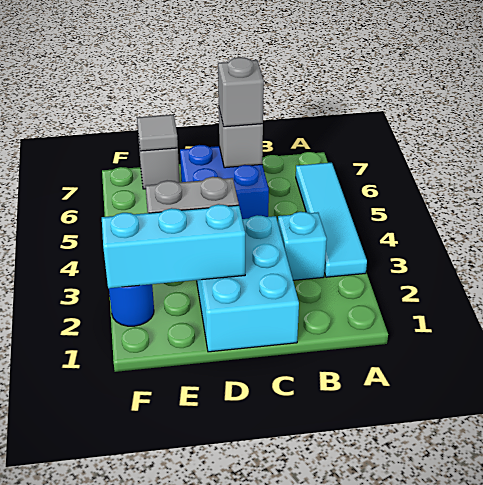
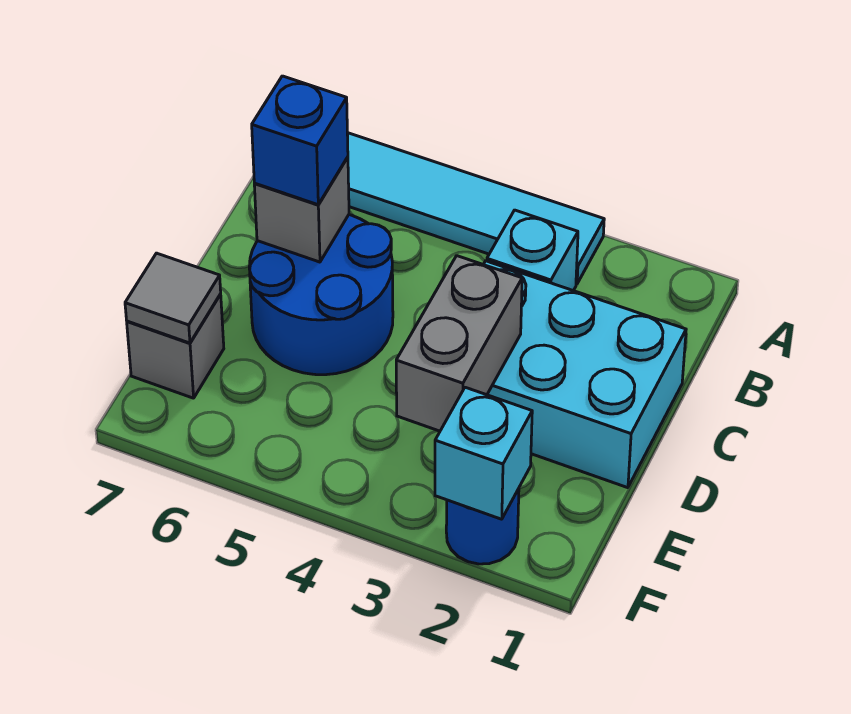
blue brick C5:D6 level 1 -> blue round brick C5:D6 level 1
grey brick C6 level 3 -> blue brick C6 level 3
cyan brick D2:F2 level 2 -> cyan brick F2 level 2

